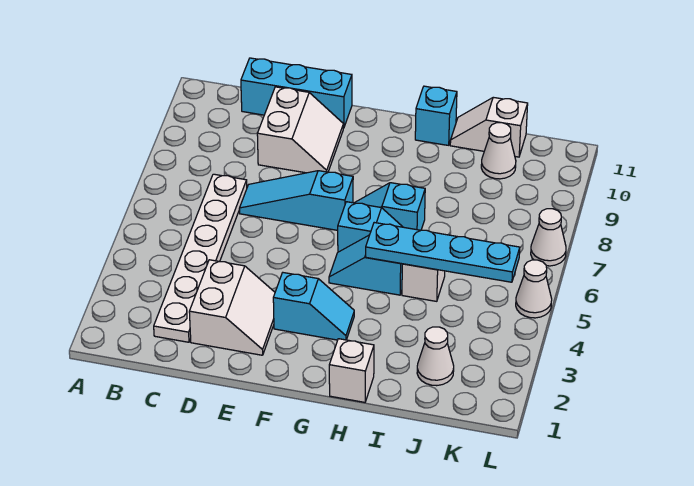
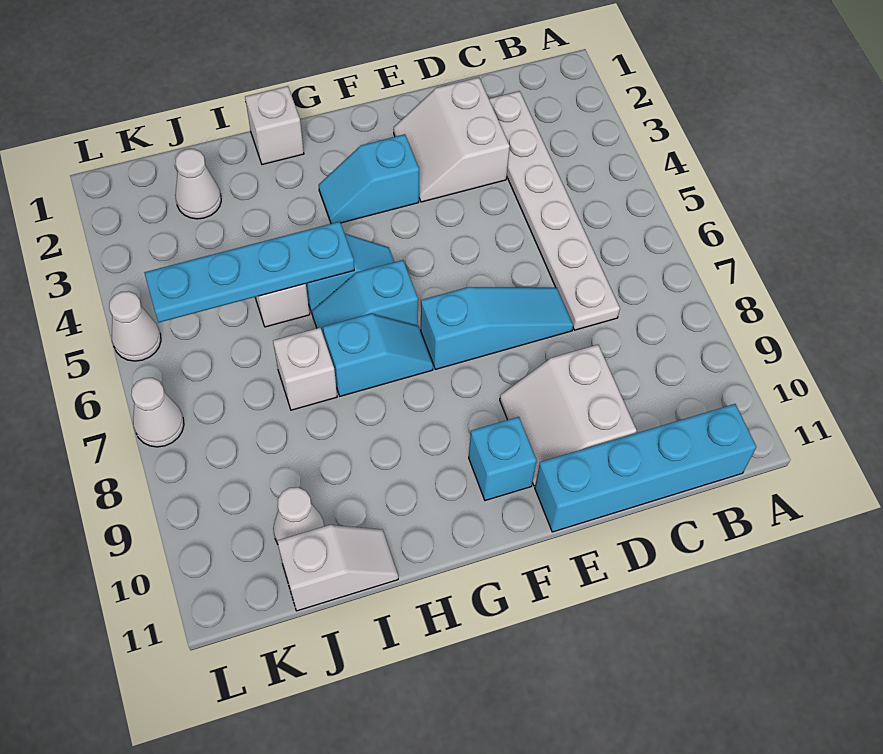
cyan brick C11:E11 level 1 -> cyan brick B11:E11 level 1
cyan brick H11 level 1 -> cyan brick F10 level 1
none -> white brick I7 level 1

